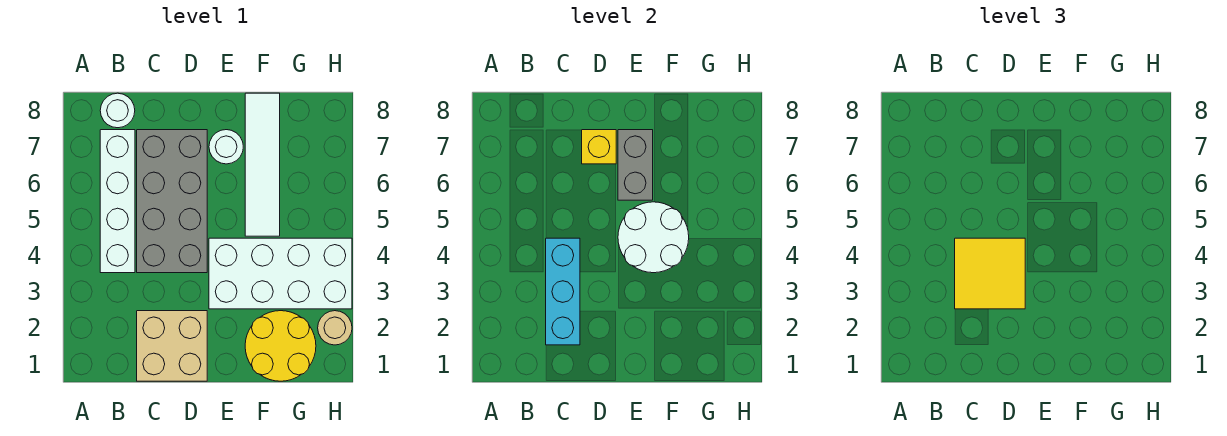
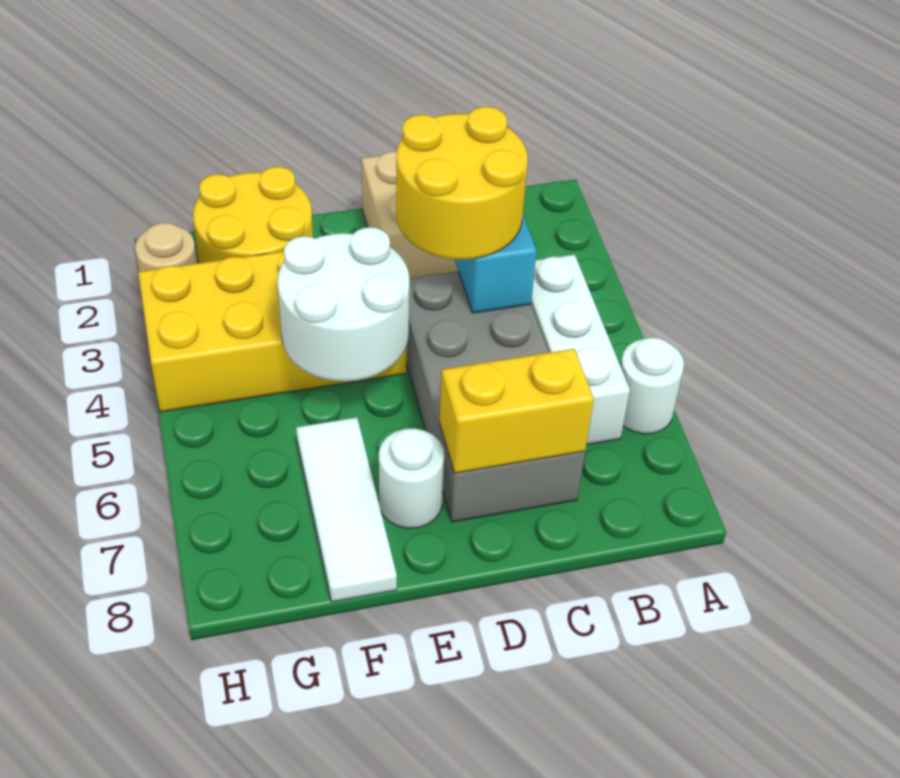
white brick B4:B7 level 1 -> white brick B4:B6 level 1
white round brick B8 level 1 -> white round brick A6 level 1
yellow tile C3:D4 level 3 -> yellow round brick C3:D4 level 3
yellow brick D7 level 2 -> yellow brick C7:D7 level 2
white brick E3:H4 level 1 -> yellow brick E3:H4 level 1
grey brick E6:E7 level 2 -> none
white tile F5:F8 level 1 -> white tile F6:F8 level 1

